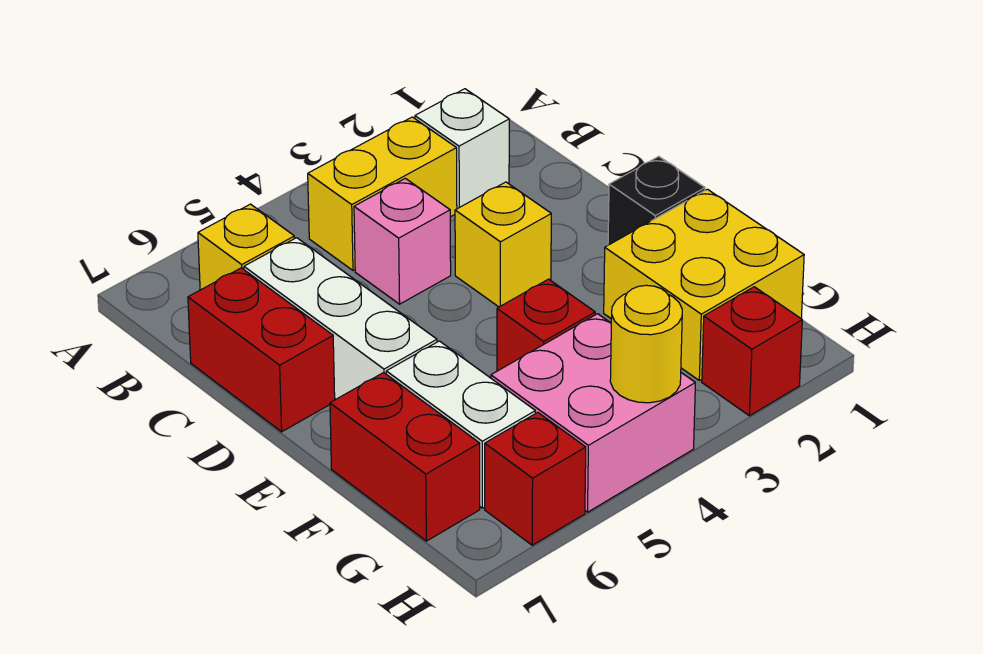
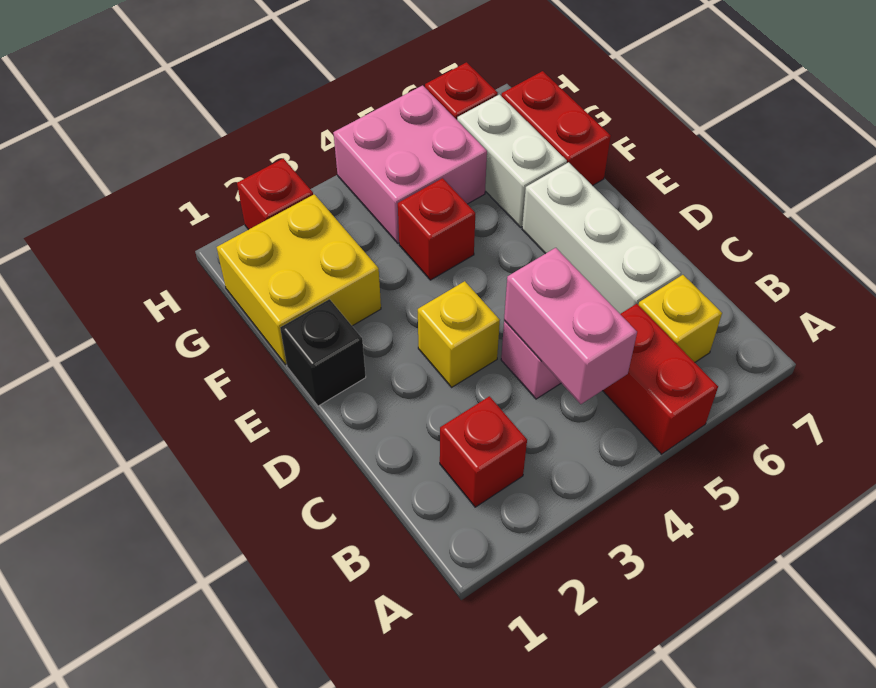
white brick B2 level 1 -> red brick B2 level 1
yellow brick B3:B4 level 1 -> none
none -> pink brick B4:C4 level 2
red brick C7:D7 level 1 -> red brick A5:B5 level 1
yellow round brick H4 level 2 -> none

